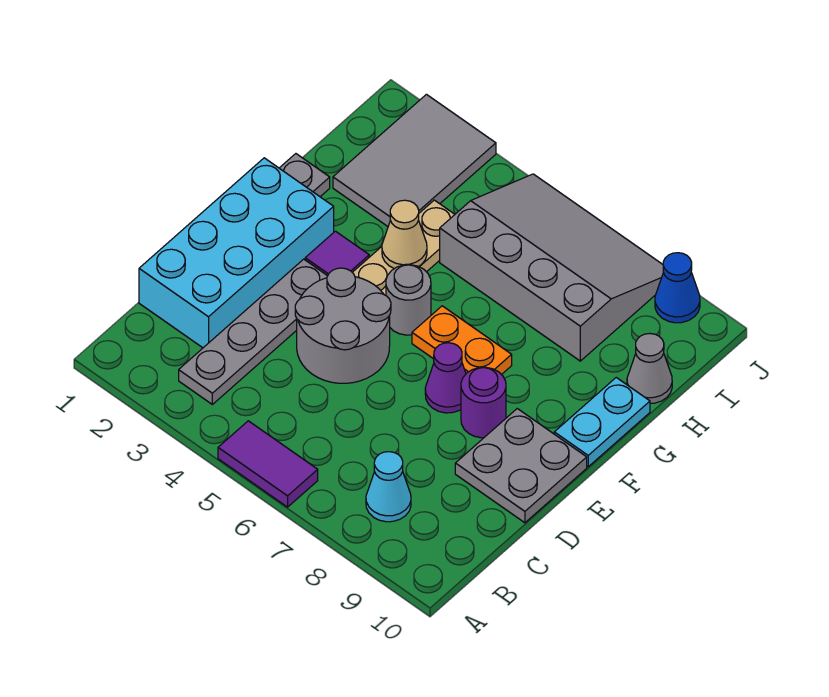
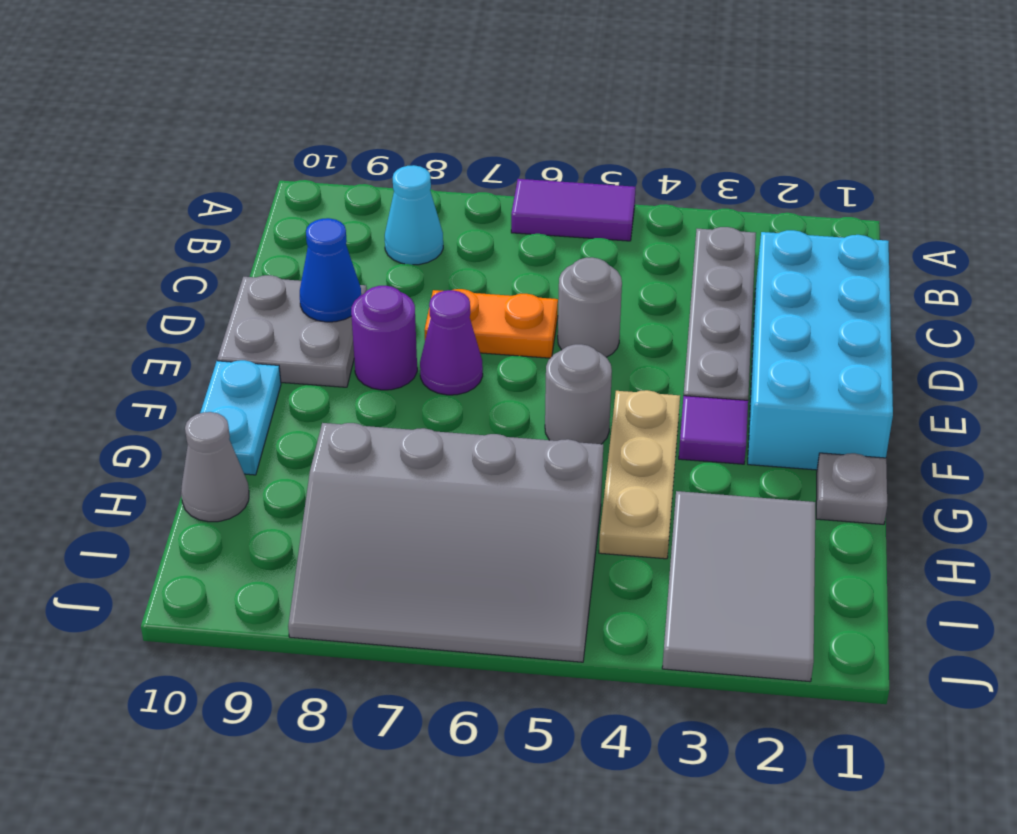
grey round brick D4:E5 level 1 -> grey round brick D5 level 1
orange plate F6:F7 level 1 -> orange plate D6:D7 level 1
tan cone G4 level 2 -> none
blue cone J9 level 1 -> blue cone D9 level 2

